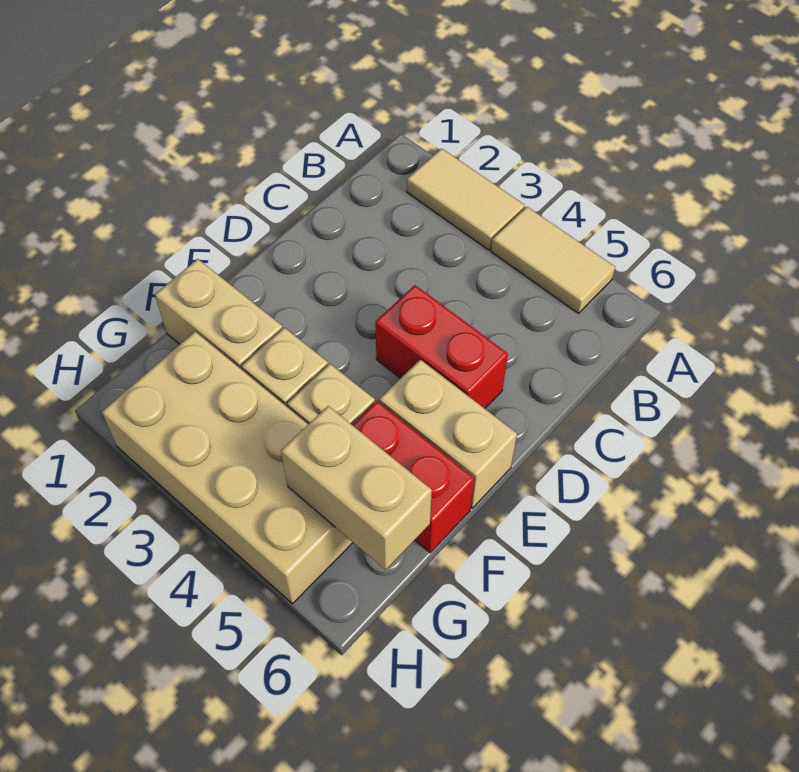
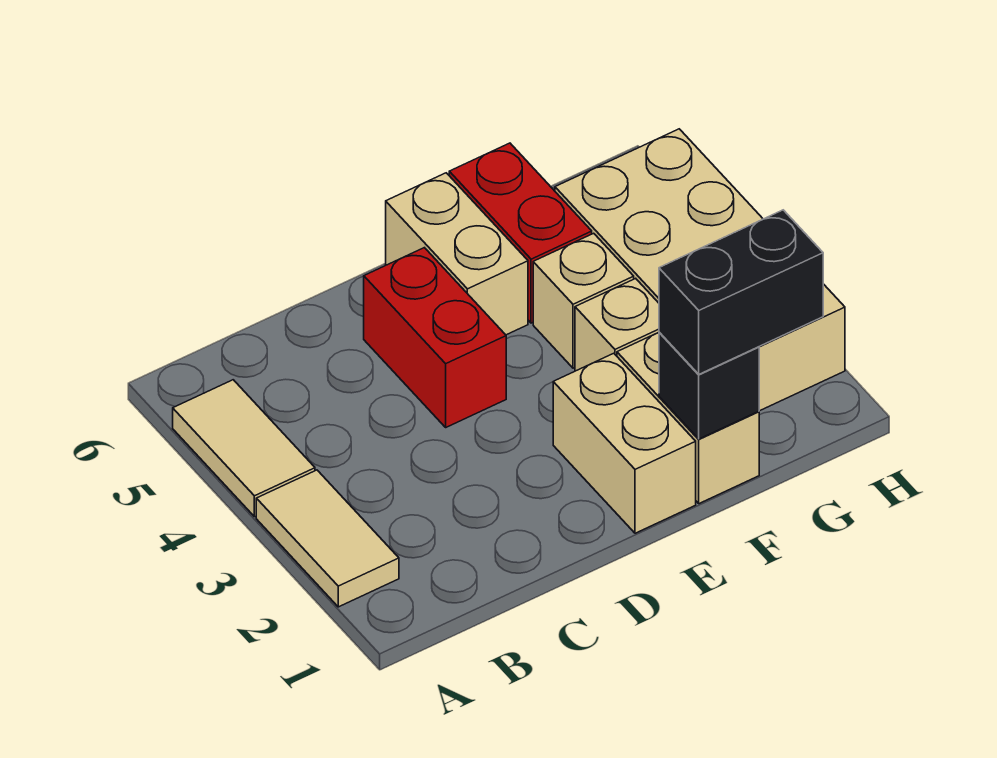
none -> black brick F1 level 2
none -> black brick F1:G1 level 3
tan brick G5:G6 level 2 -> tan brick E1:E2 level 1

